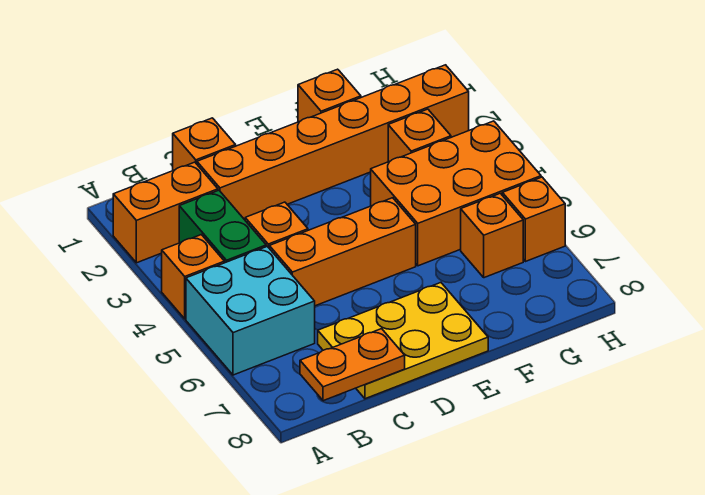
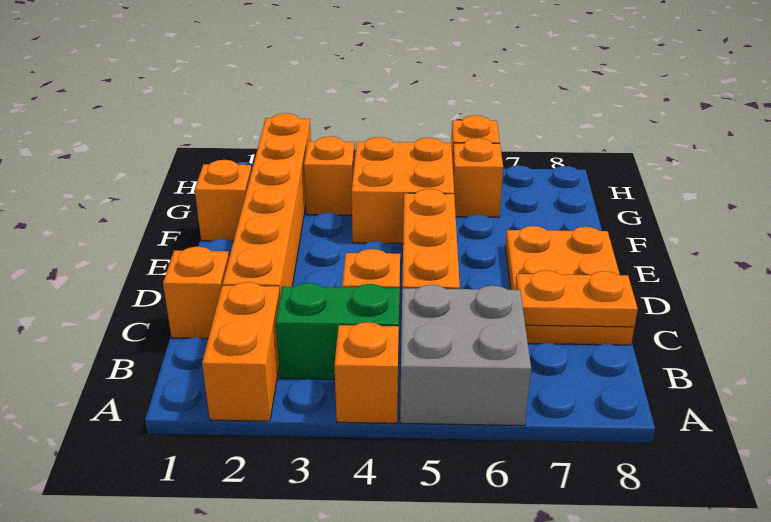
cyan brick A5:B6 level 1 -> grey brick A5:B6 level 1
orange plate B8:C8 level 2 -> orange plate C7:C8 level 2
yellow plate C7:E8 level 1 -> orange plate C7:E8 level 1
orange brick F4:H5 level 1 -> orange brick F4:G5 level 1

